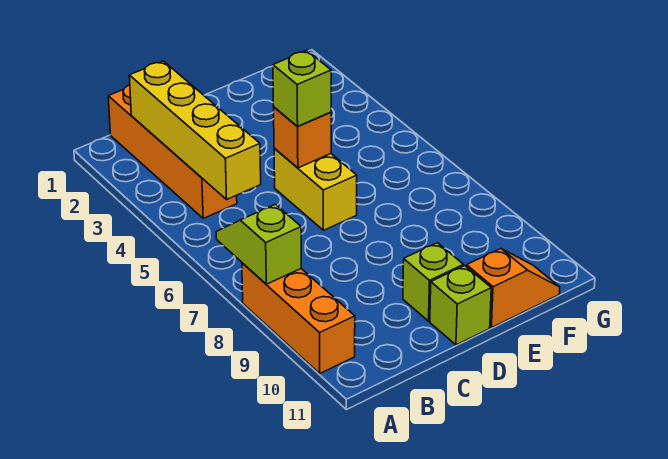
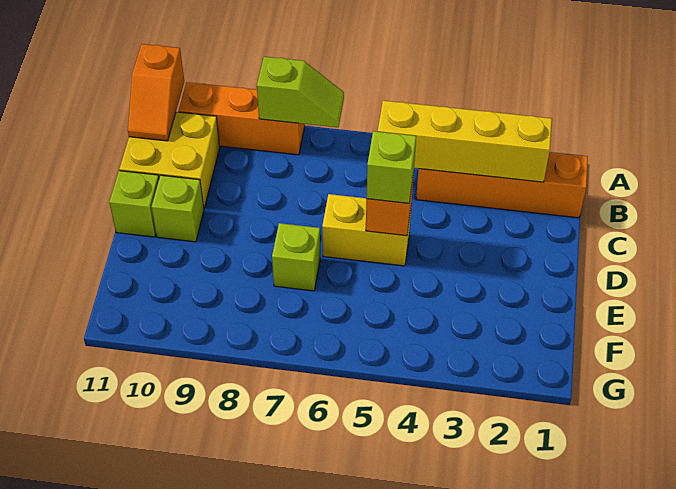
none -> yellow brick B10:C11 level 1
none -> lime brick E7 level 1
orange slope E11:F11 level 1 top E -> orange slope A11:B11 level 2 top A

